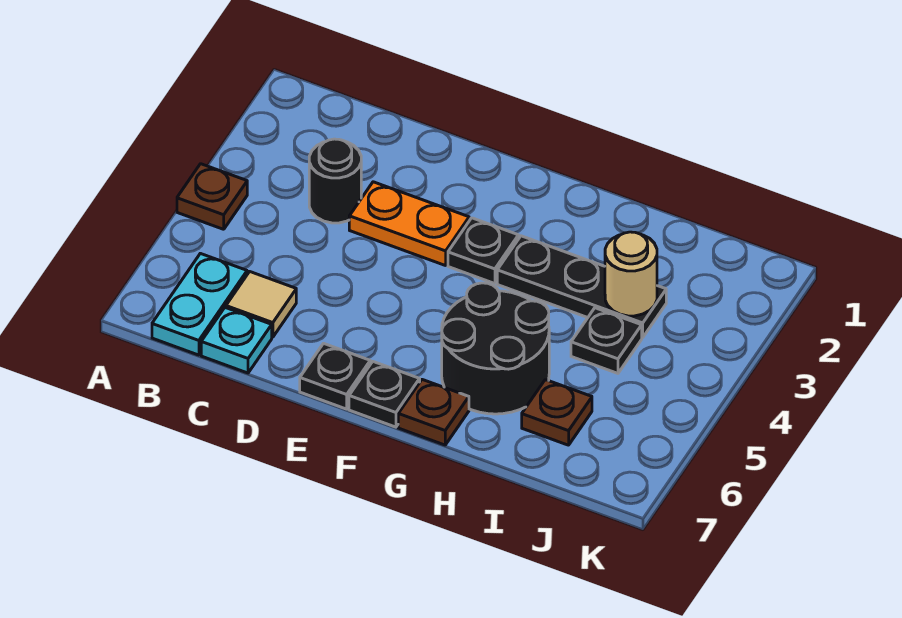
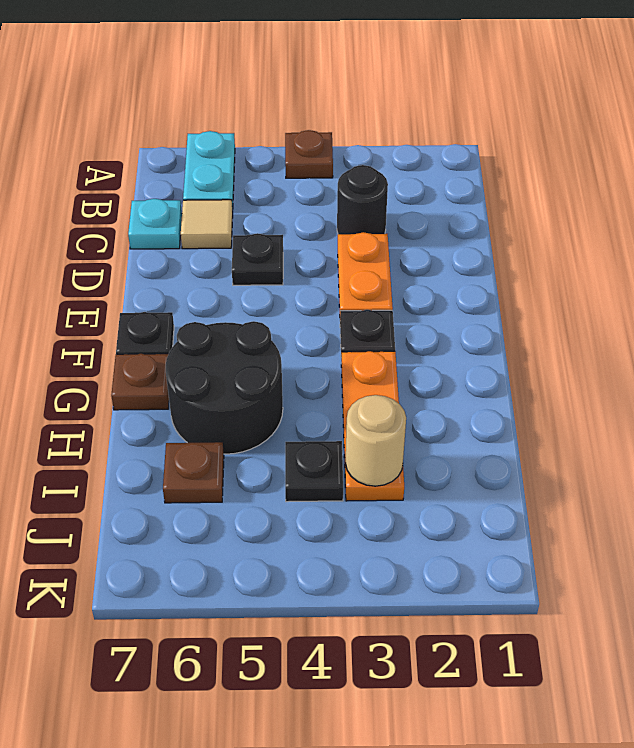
cyan plate B6:B7 level 1 -> cyan plate A6:B6 level 1
black plate E7 level 1 -> black plate D5 level 1
black plate G3:I3 level 1 -> orange plate G3:I3 level 1

